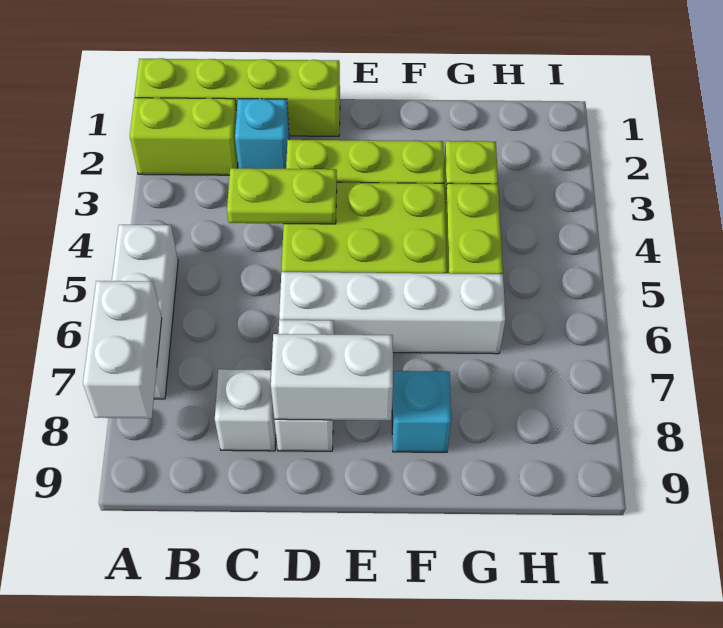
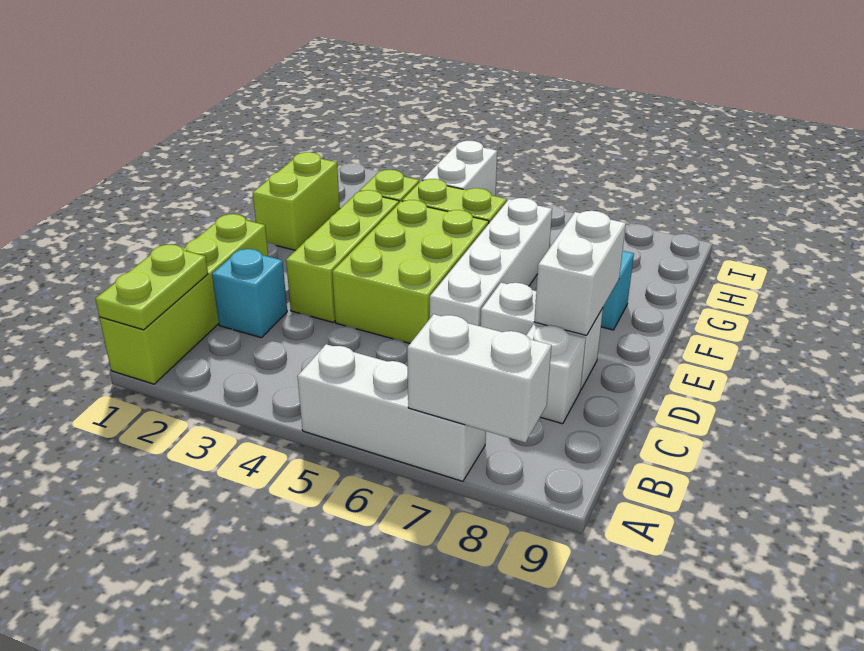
lime brick A2:B2 level 1 -> lime brick F1:G1 level 1
lime plate C4:D4 level 2 -> lime plate A1:B1 level 2
none -> white brick H4:I4 level 1

